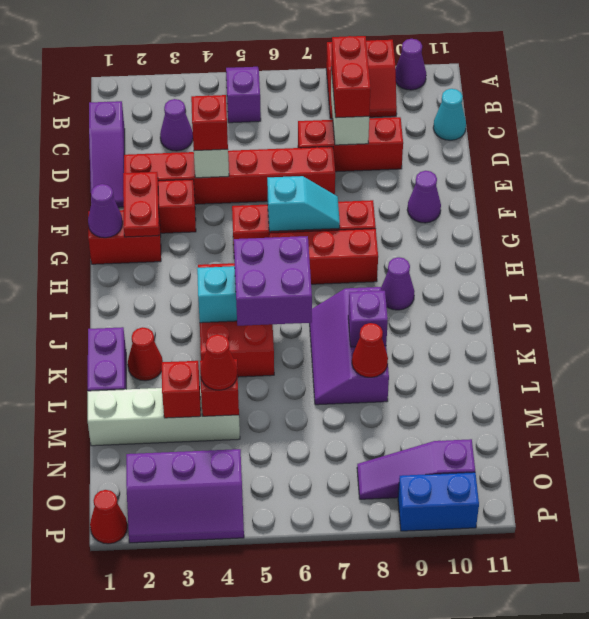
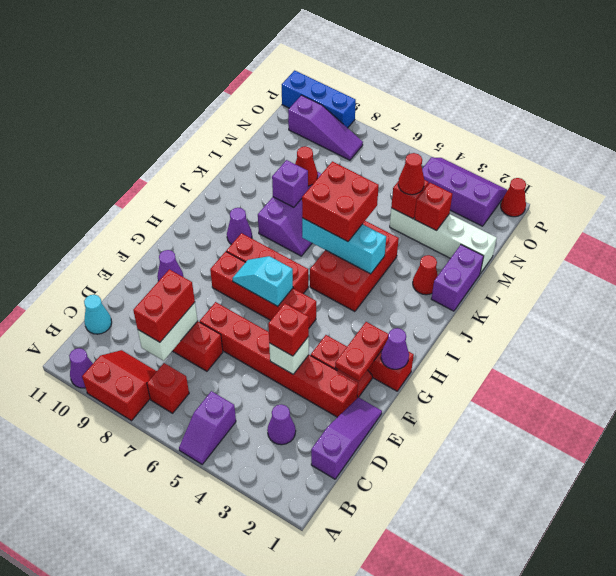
none -> red brick B7 level 1
purple brick J5:K6 level 3 -> red brick J5:K6 level 3
blue brick P9:P10 level 1 -> blue brick P9:P11 level 1

